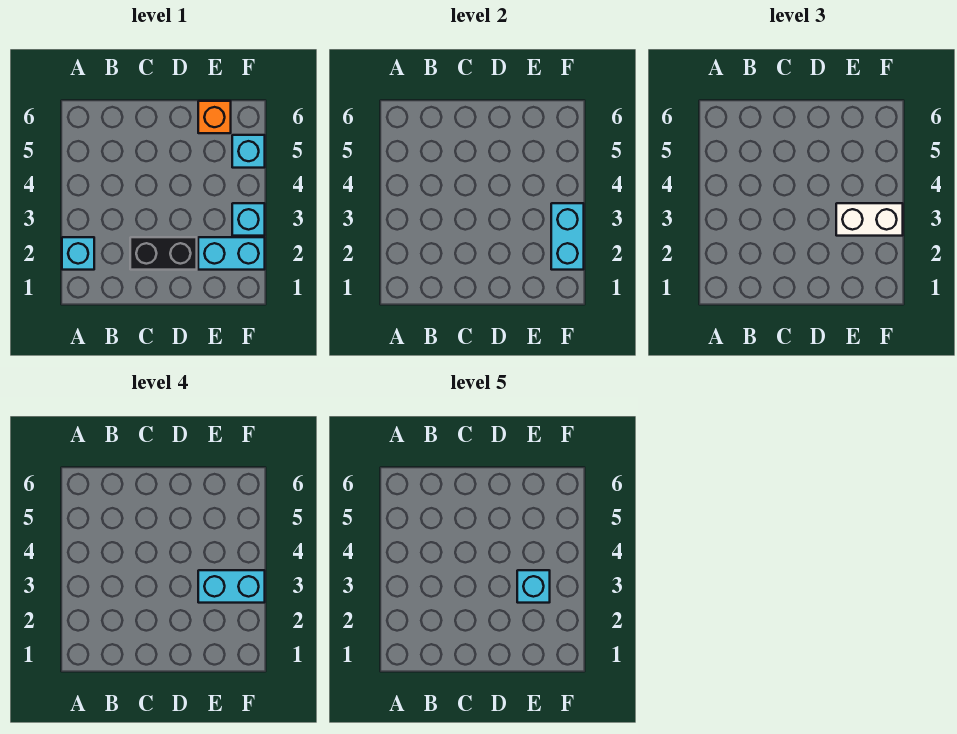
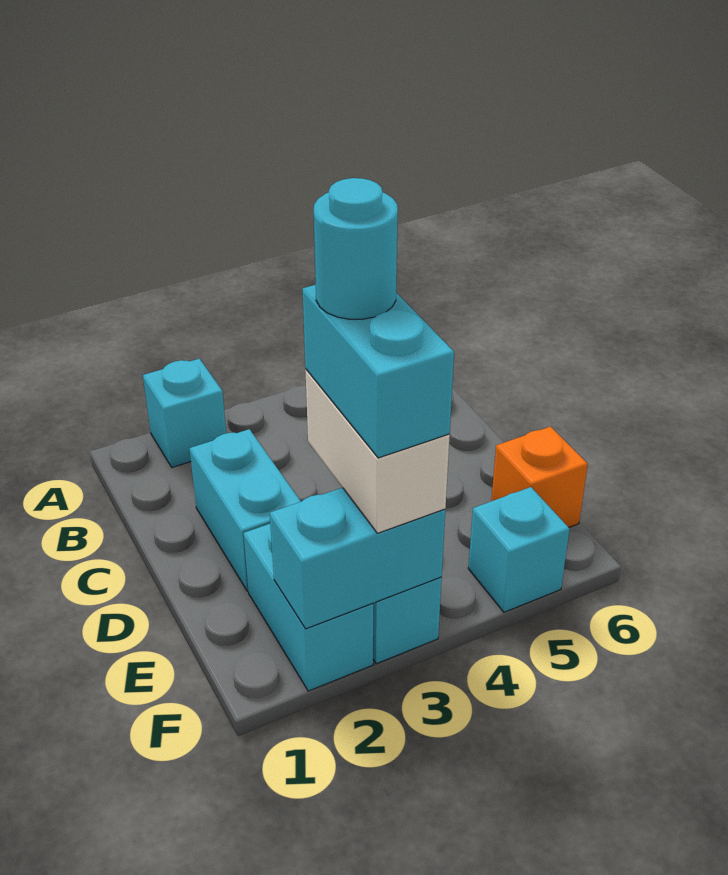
black brick C2:D2 level 1 -> cyan brick C2:D2 level 1
cyan brick E3 level 5 -> cyan round brick E3 level 5

